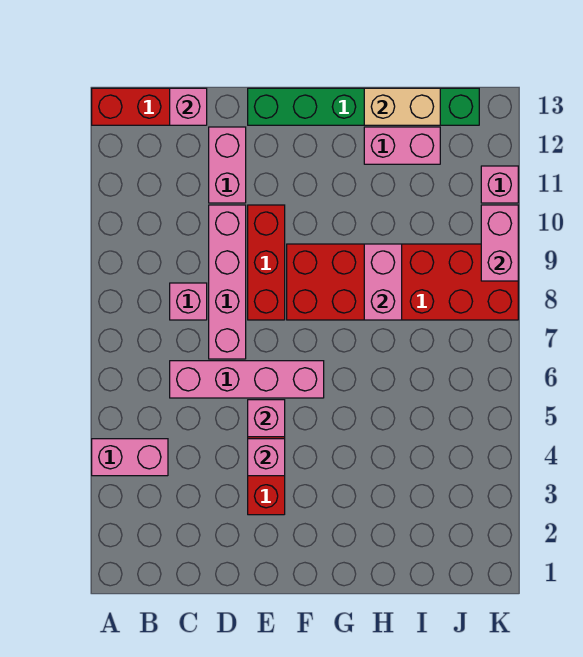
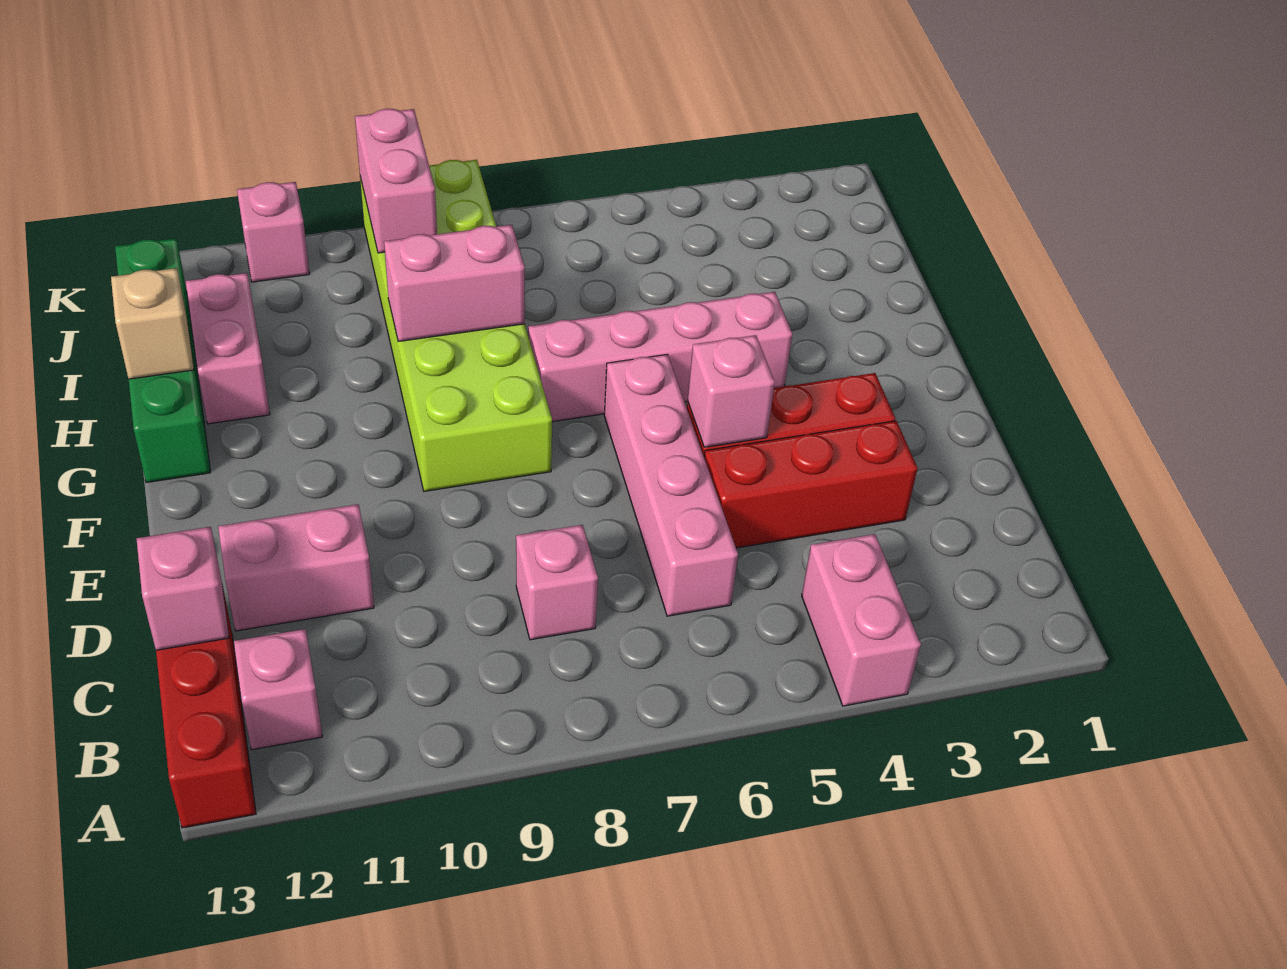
pink brick D7:D10 level 1 -> pink brick G4:G7 level 1
pink brick E4 level 2 -> pink brick B12 level 1
red brick E8:E10 level 1 -> red brick D3:D5 level 1
green brick E13:J13 level 1 -> green brick G13:J13 level 1
red brick F8:K9 level 1 -> lime brick F8:K9 level 1
tan brick H13:I13 level 2 -> tan brick H13 level 2
pink brick K9:K10 level 2 -> pink brick J9:K9 level 2

